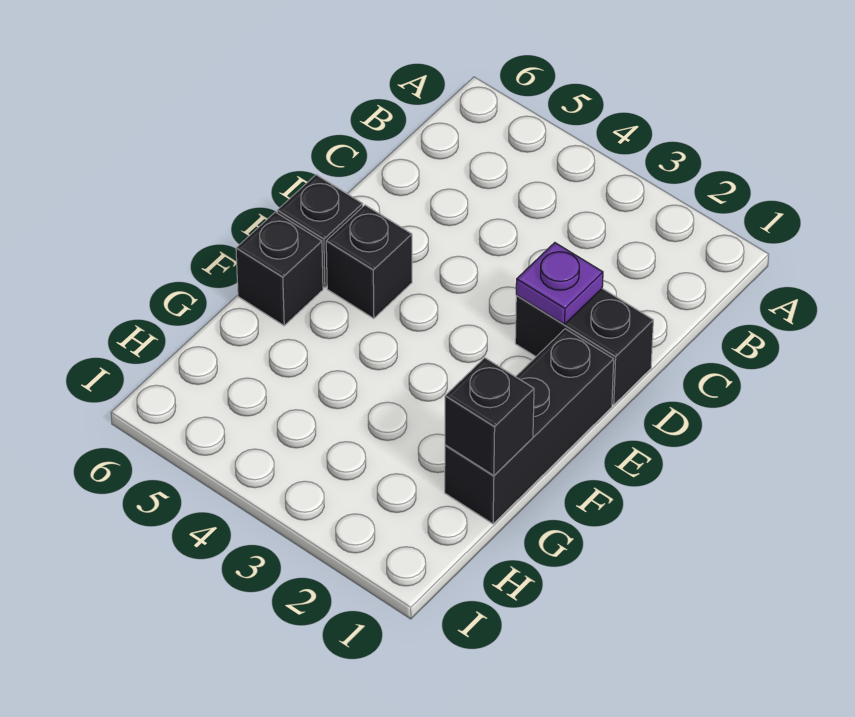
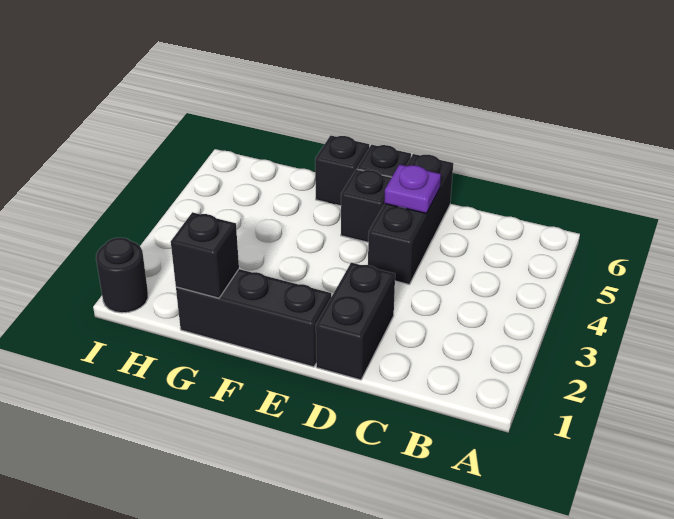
purple plate D2 level 2 -> purple plate D5 level 2
none -> black brick D4:D6 level 1
none -> black round brick I1 level 1

